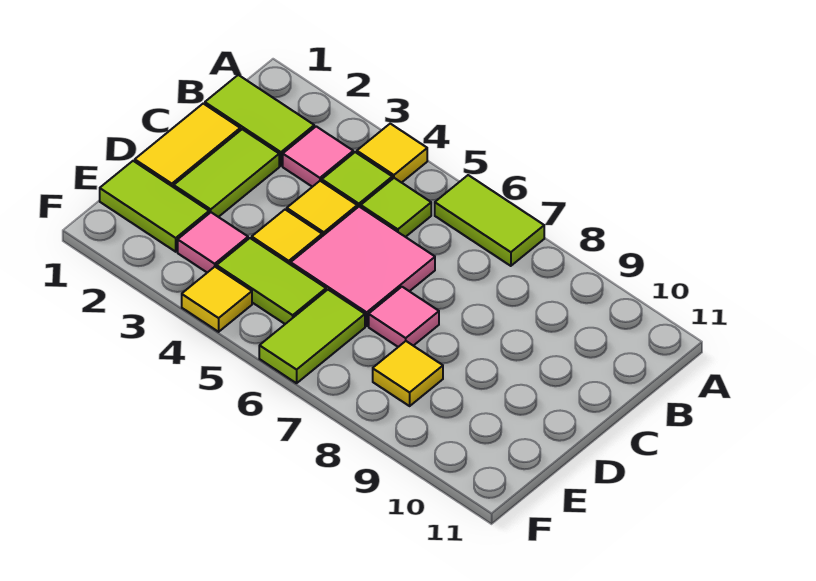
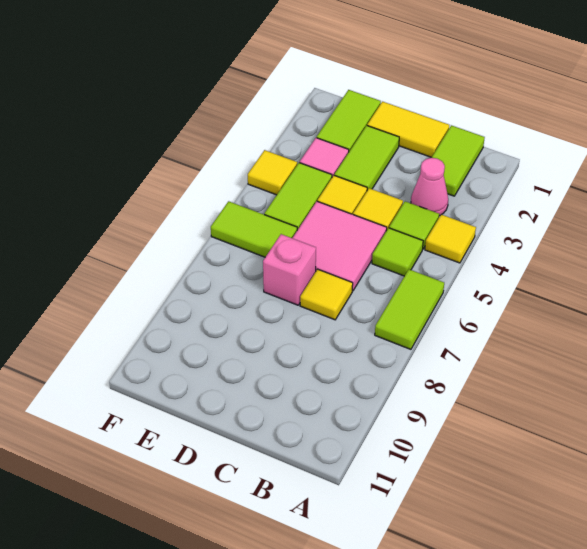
pink tile B3 level 1 -> pink cone B3 level 1
lime tile C2:D2 level 1 -> lime tile D2:D3 level 1
pink tile D7 level 1 -> pink brick D7 level 1
yellow tile E8 level 1 -> yellow tile C7 level 1

